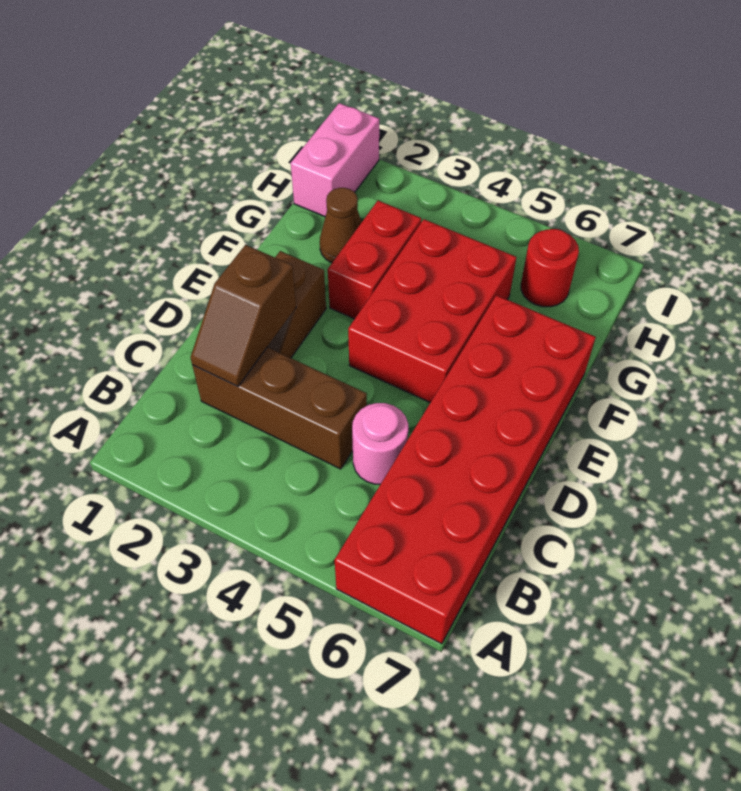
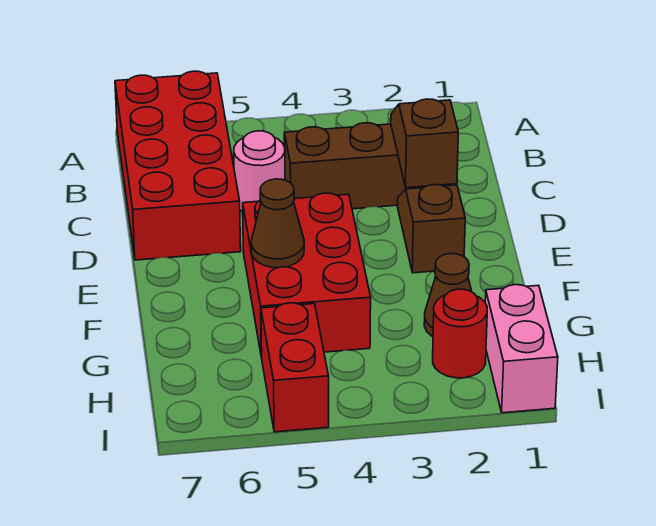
red brick A6:F7 level 1 -> red brick A6:D7 level 1
red brick F3:G3 level 1 -> red brick H5:I5 level 1
none -> brown cone F5 level 2
red round brick H6 level 1 -> red round brick H2 level 1

